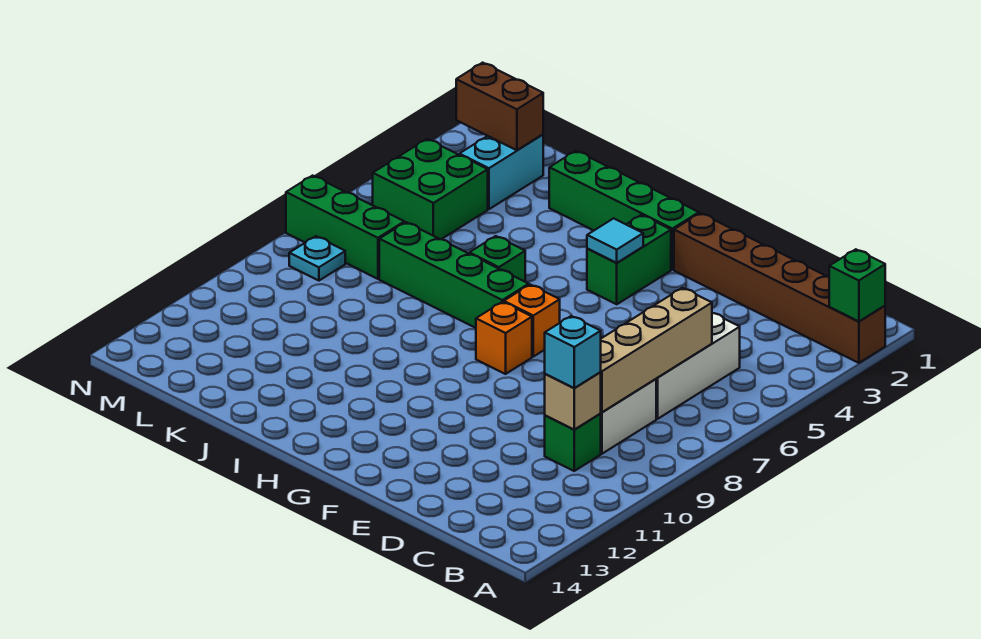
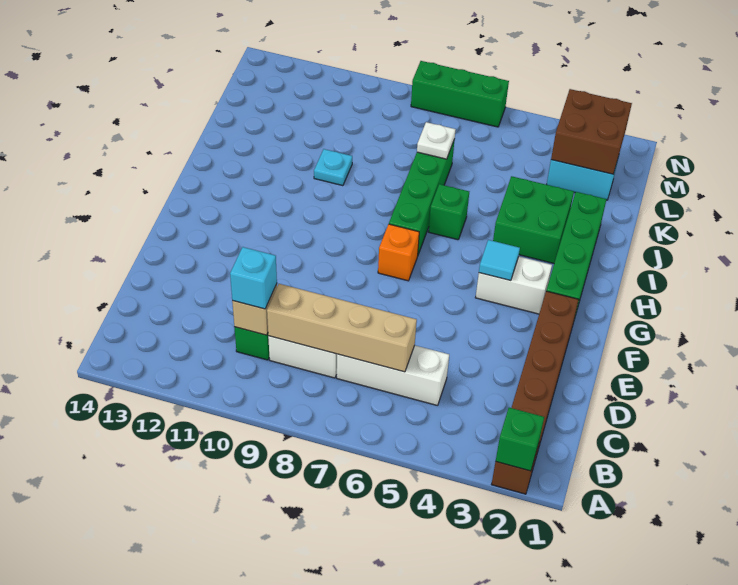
green brick G3:G4 level 1 -> white brick G3:G4 level 1
orange brick G8 level 1 -> none
none -> white plate K7 level 2
brown brick L2:M2 level 2 -> brown brick L2:M3 level 2
green brick L4:M5 level 1 -> green brick I3:J4 level 1
green brick L7:N7 level 1 -> green brick N6:N8 level 1
cyan plate M8 level 1 -> cyan plate J10 level 1

